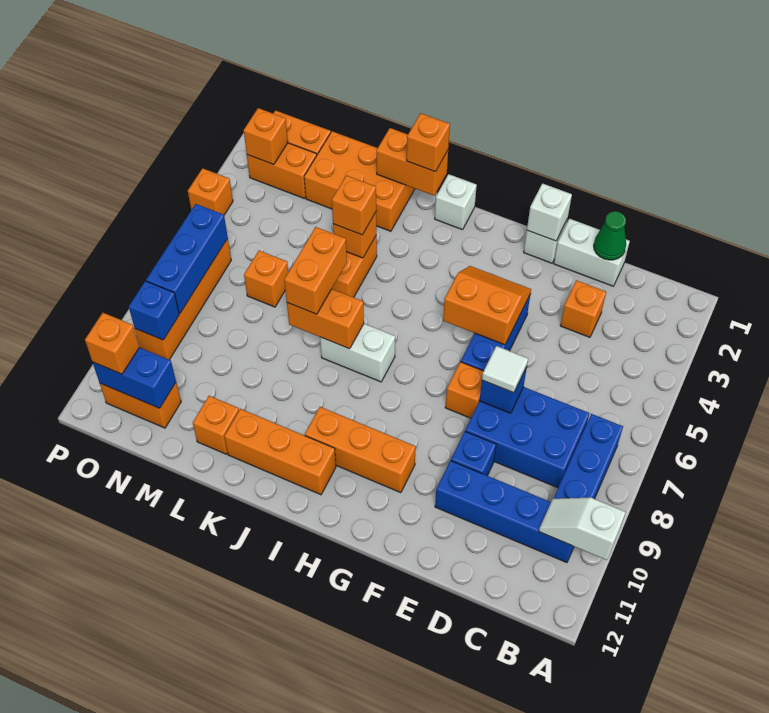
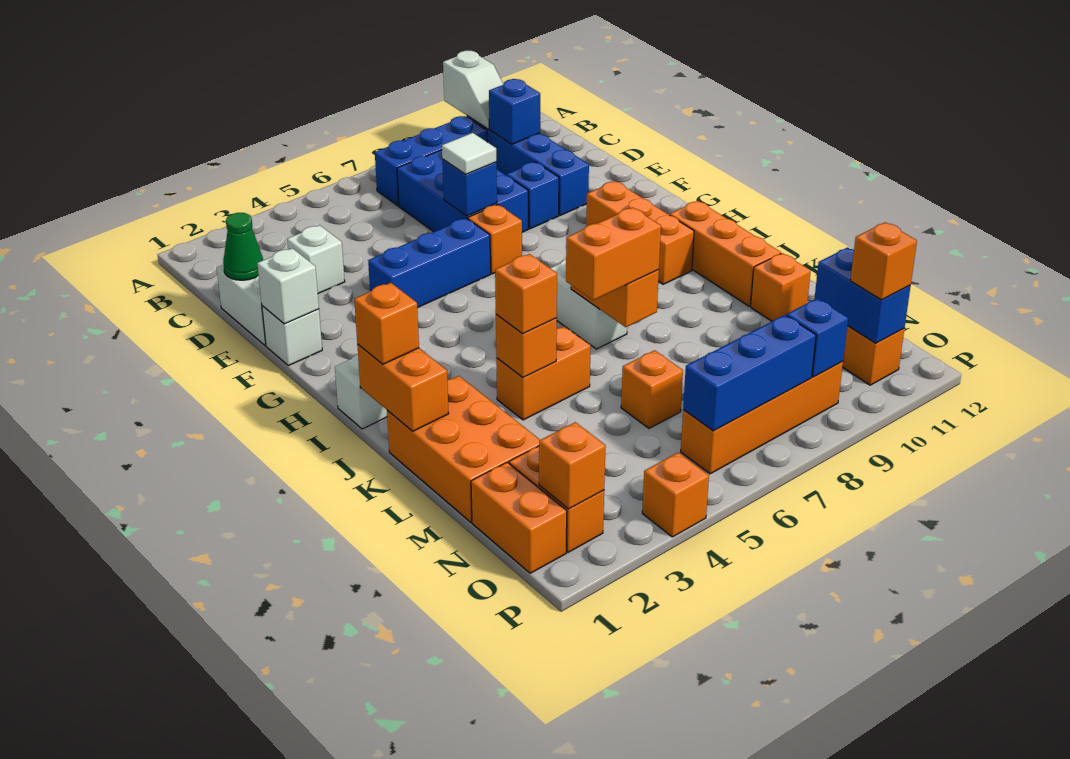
none -> blue brick C10 level 2
orange brick D3 level 1 -> white brick D3 level 1
orange slope F4:G5 level 2 top 5 -> none

